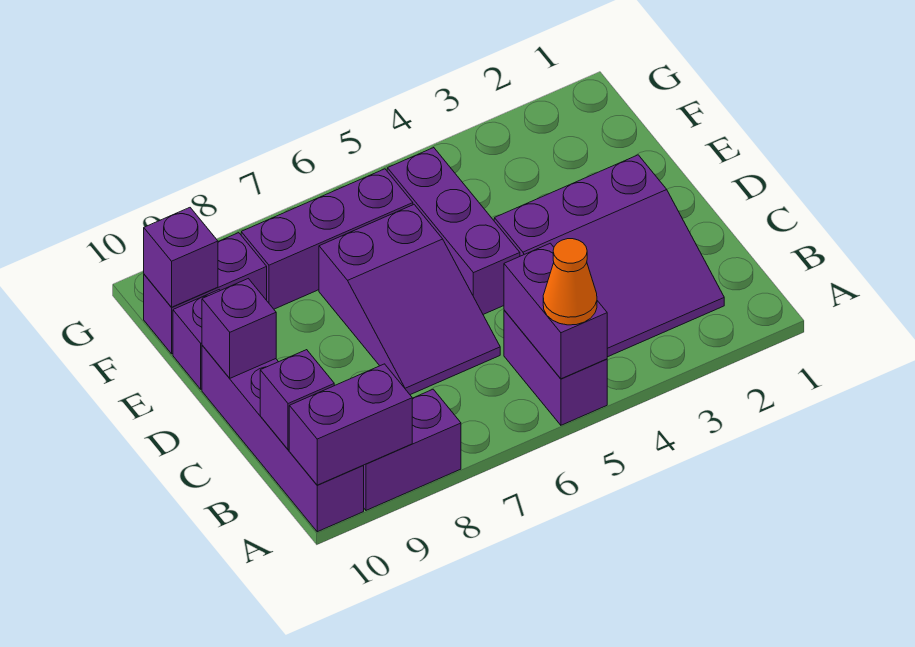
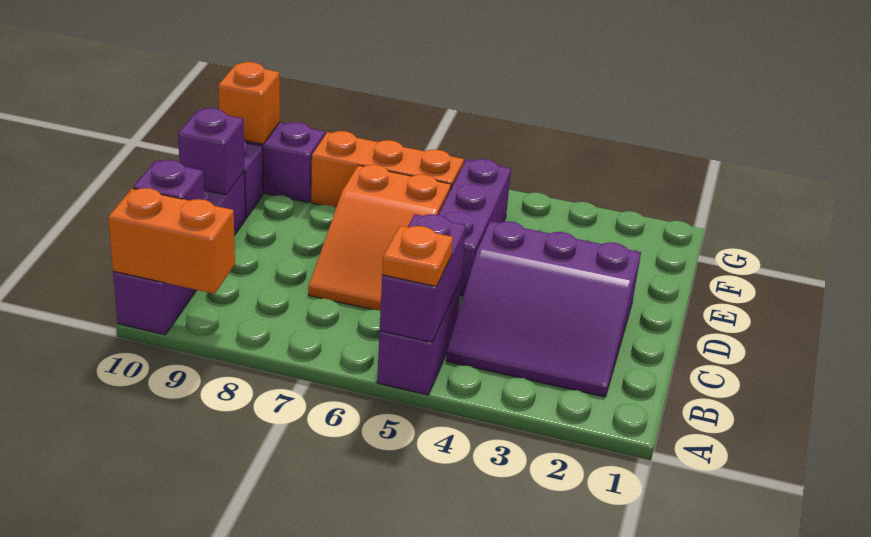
orange cone A5 level 3 -> orange plate A5 level 3
purple brick A8:A9 level 1 -> none
purple brick A9:A10 level 2 -> orange brick A9:A10 level 2
purple slope C6:E7 level 1 top E -> orange slope C6:E7 level 1 top E
purple brick F6:F8 level 1 -> orange brick F6:F8 level 1
purple brick F10 level 2 -> orange brick F10 level 2

